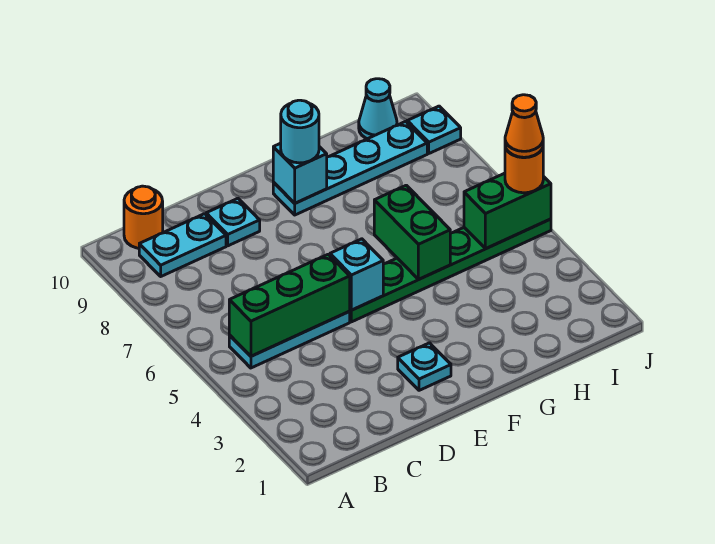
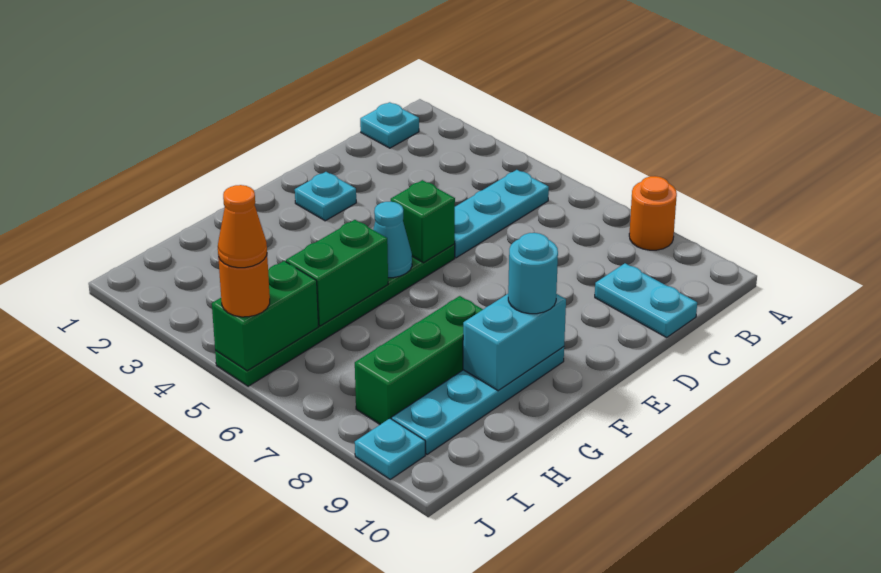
green brick B5:D5 level 2 -> green brick G8:I8 level 1
cyan plate B9:C9 level 1 -> cyan plate C9:C10 level 1
orange round brick B10 level 1 -> orange round brick A8 level 1
cyan plate D9 level 1 -> cyan plate B1 level 1
cyan brick E5 level 2 -> green brick E5 level 2
cyan brick F9 level 2 -> cyan brick F9:G9 level 2
green brick G5:G6 level 2 -> green brick G5:H5 level 2
cyan cone I10 level 1 -> cyan cone F5 level 2

